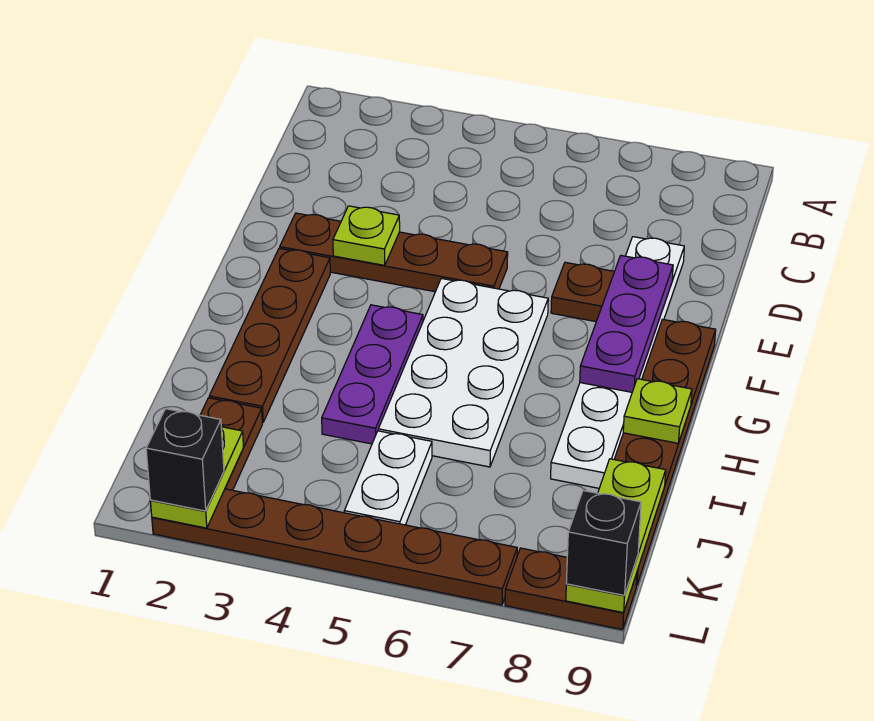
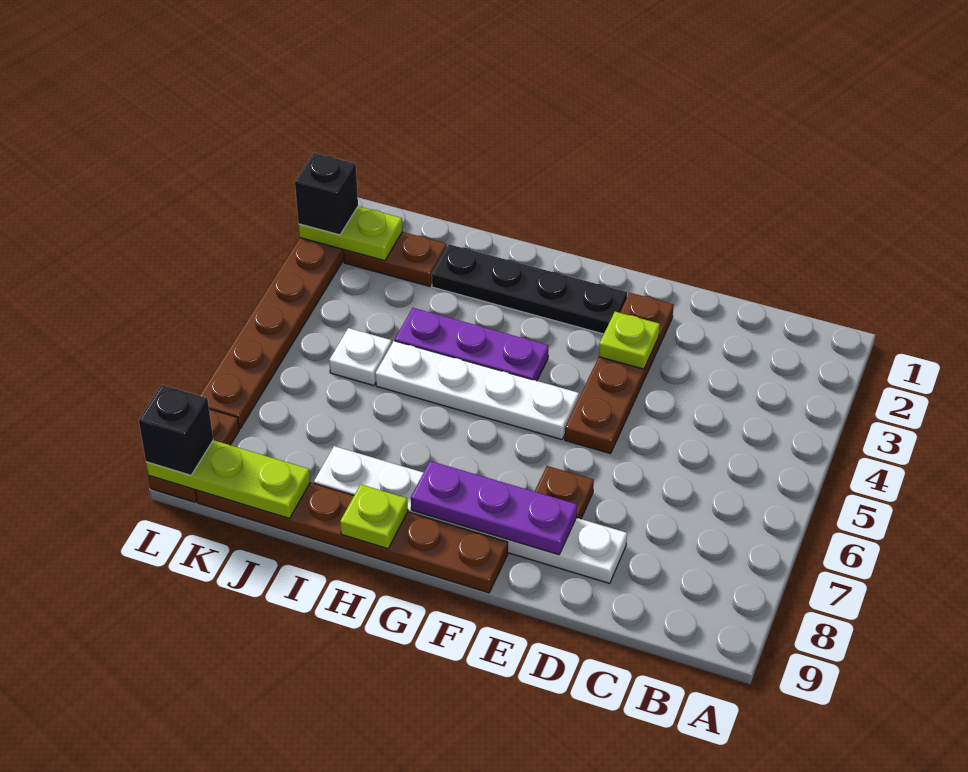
brown plate F2:I2 level 1 -> black plate F2:I2 level 1
white plate F5:I6 level 1 -> white plate F5:I5 level 1
white plate J5:K5 level 1 -> white plate J5 level 1

